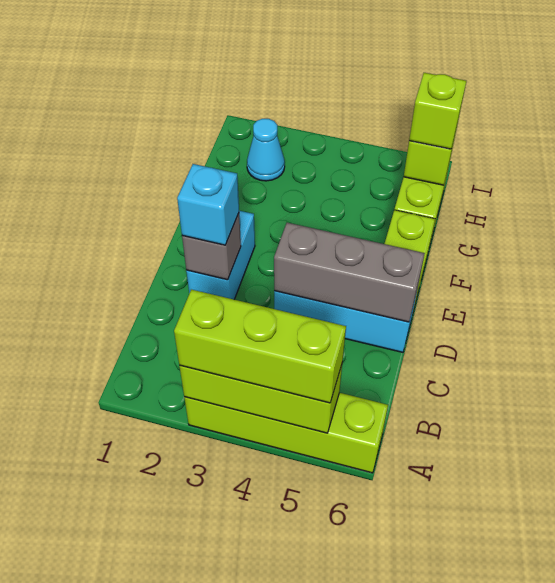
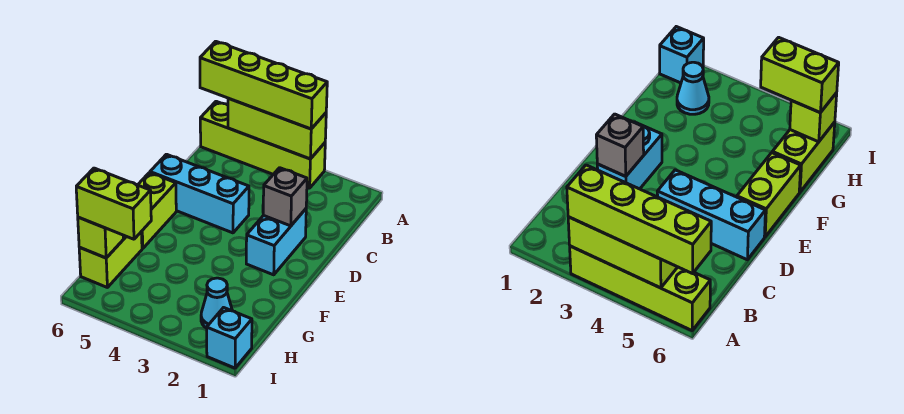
lime brick A3:A5 level 3 -> lime brick A3:A6 level 3
cyan brick D2 level 3 -> cyan brick I1 level 1
grey brick D4:D6 level 2 -> none
lime brick H6 level 3 -> lime brick H5:H6 level 3

